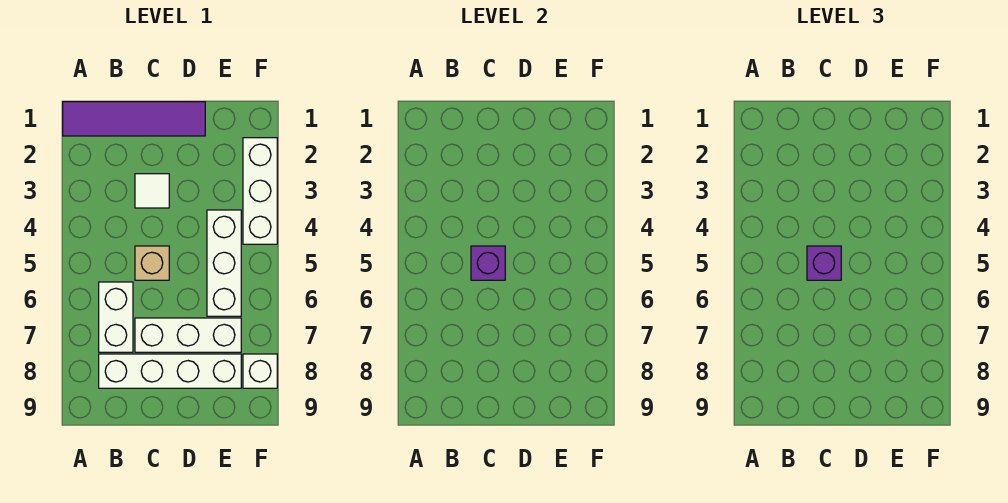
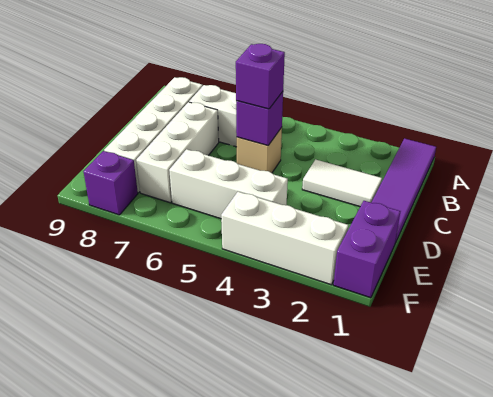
white tile C3 level 1 -> white tile C2:C3 level 1
none -> purple brick E1:F1 level 1
white brick F8 level 1 -> purple brick F8 level 1

